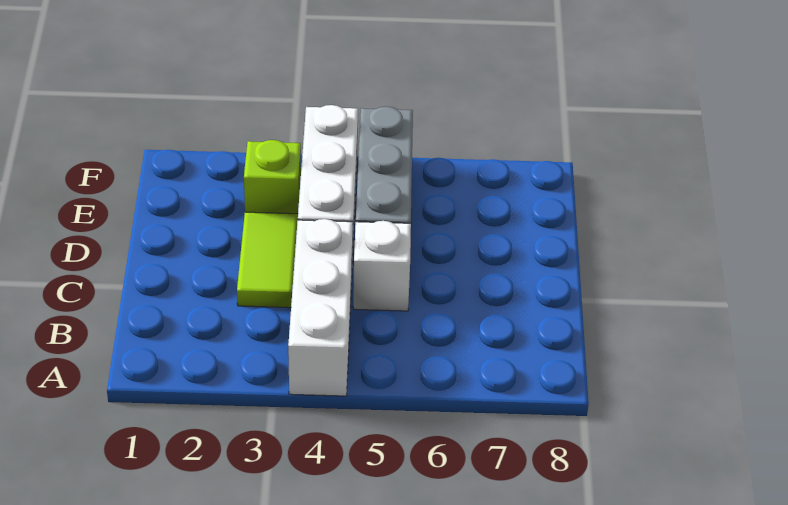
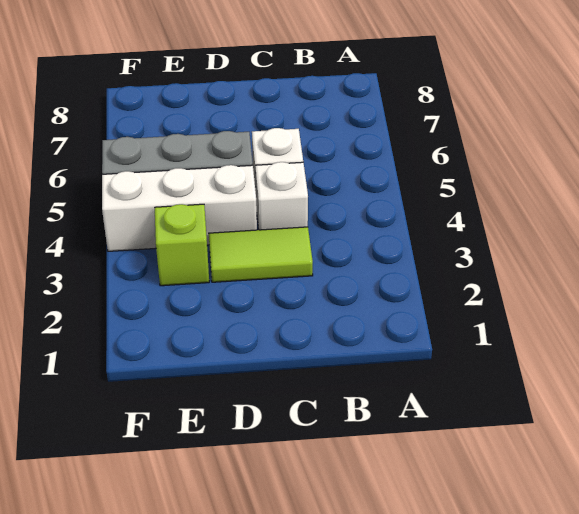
white brick A4:C4 level 1 -> white brick C4 level 1

